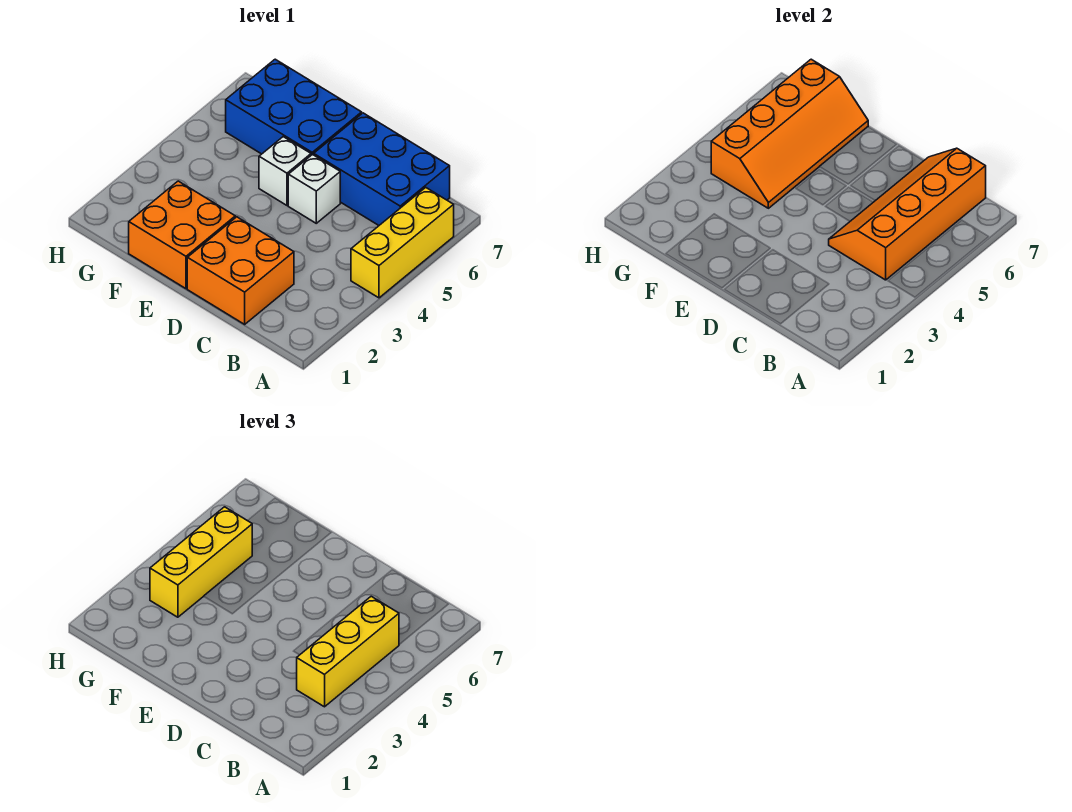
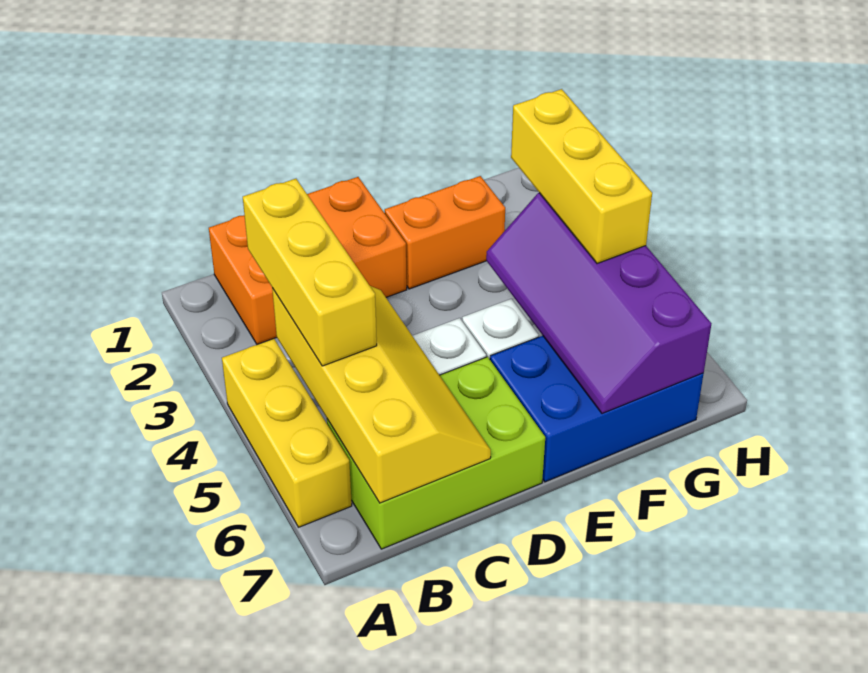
orange slope B4:C7 level 2 top B -> yellow slope B4:C7 level 2 top B
blue brick B6:D7 level 1 -> lime brick B6:D7 level 1
orange brick C1:D2 level 1 -> orange brick B1:D2 level 1
orange brick E1:F2 level 1 -> orange brick E2:F2 level 1
orange slope F4:G7 level 2 top G -> purple slope F4:G7 level 2 top G

